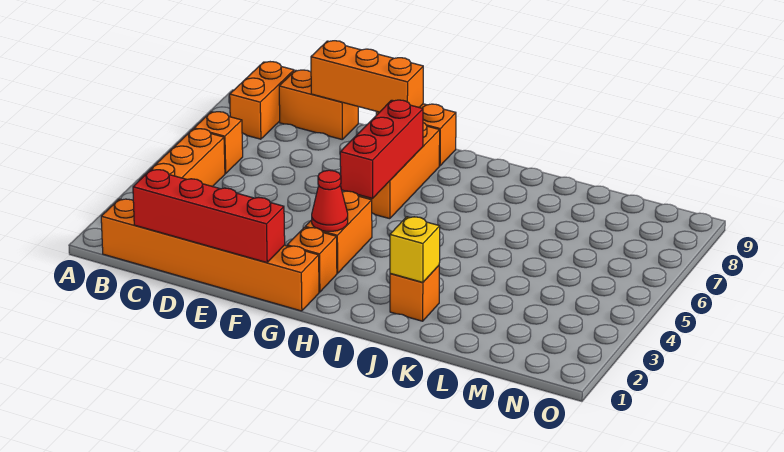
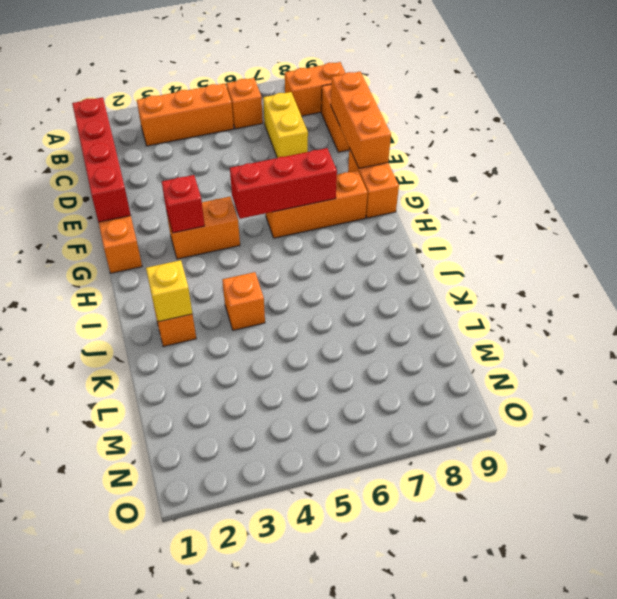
none -> yellow brick C7:D7 level 1
orange brick G2 level 1 -> orange brick J4 level 1
red cone G3 level 2 -> red brick G3 level 2

